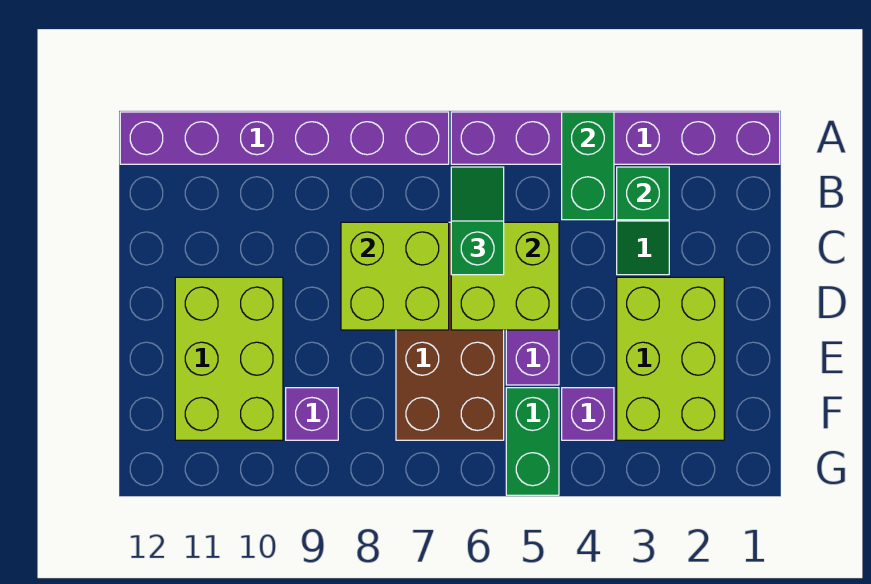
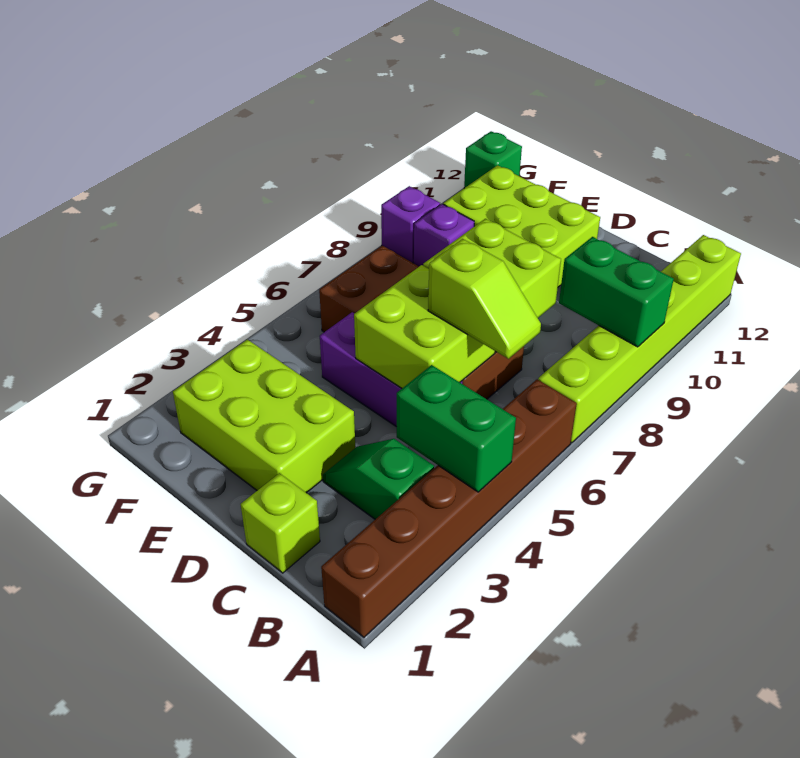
purple brick A1:A6 level 1 -> brown brick A1:A6 level 1
purple brick A7:A12 level 1 -> lime brick A7:A12 level 1
green brick B3 level 2 -> green brick G12 level 1
green slope B6:C6 level 3 top C -> lime slope B6:C6 level 3 top C
none -> lime brick C1 level 1
purple brick F4 level 1 -> purple brick G9 level 1
green brick F5:G5 level 1 -> green brick A9:B9 level 2

